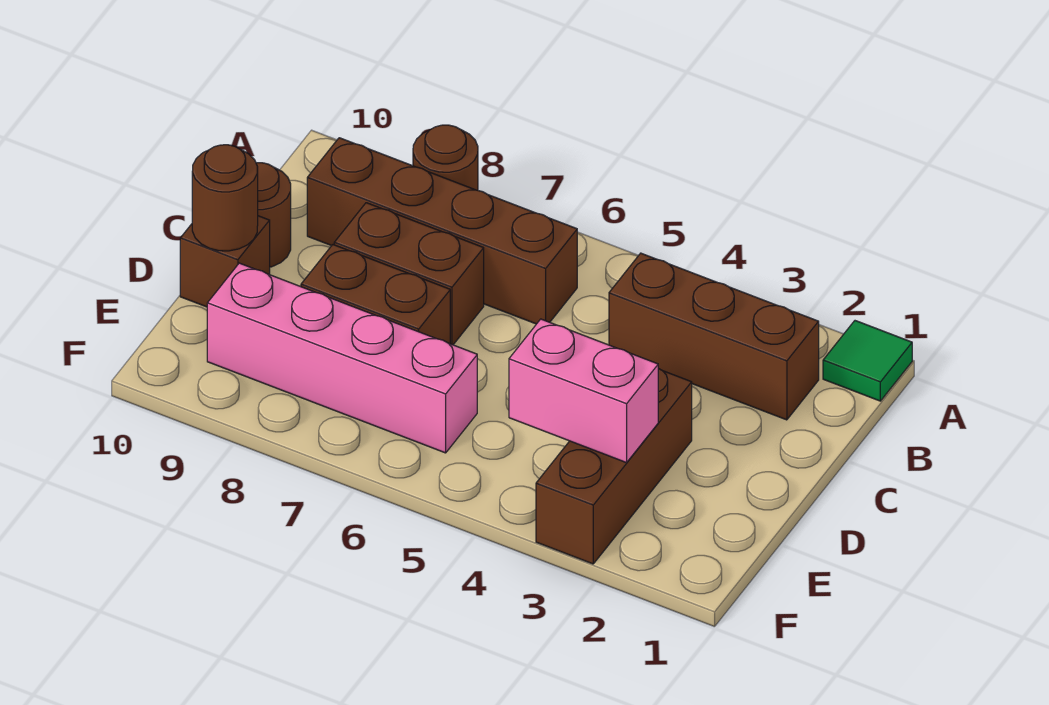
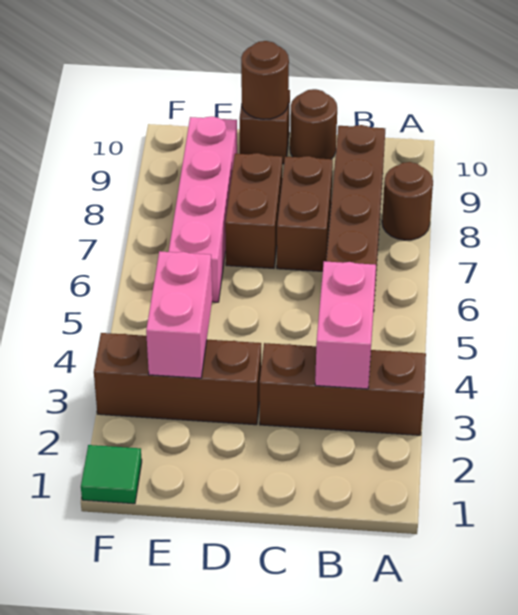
green tile A1 level 1 -> green tile F1 level 1
brown brick B2:B4 level 1 -> brown brick A3:C3 level 1
none -> pink brick B3:B4 level 2

